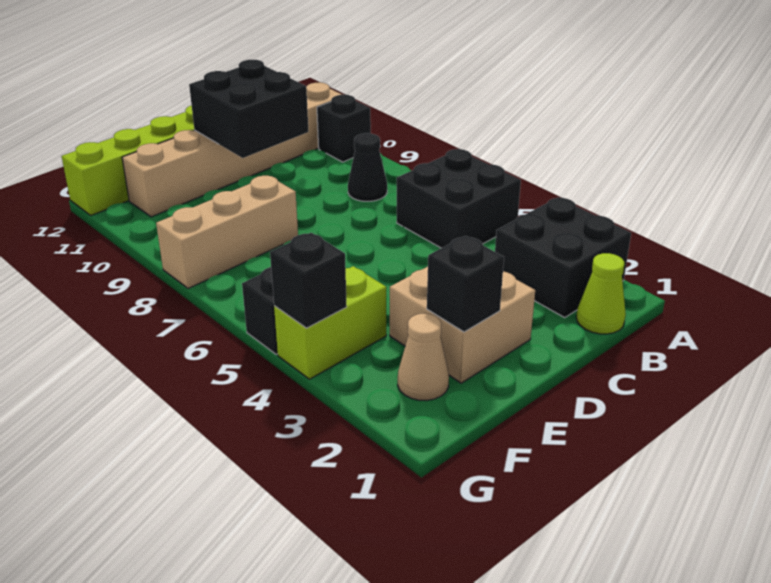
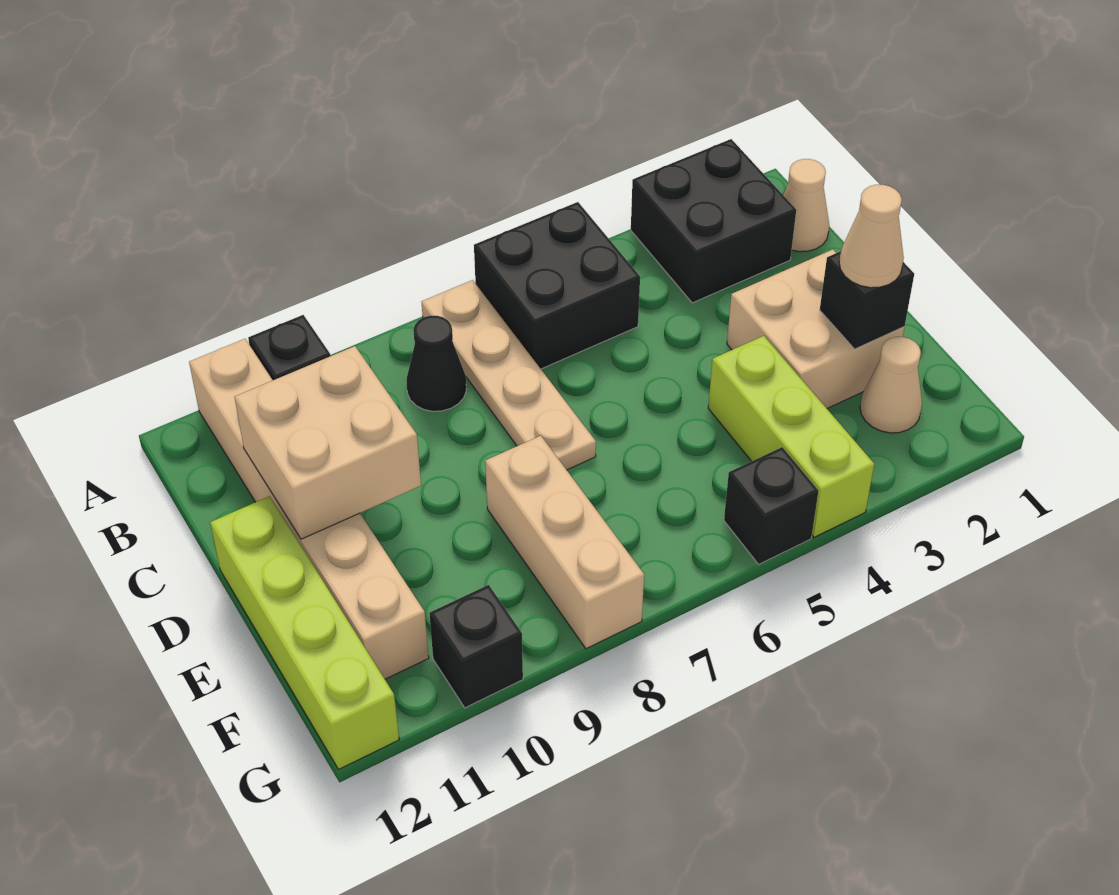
none -> tan plate A7:D7 level 1
lime cone B1 level 1 -> tan cone B1 level 1
black brick C10:D11 level 2 -> tan brick C10:D11 level 2
none -> tan cone E2 level 3
lime brick F4:G4 level 1 -> lime brick E4:G4 level 1
black brick G4 level 2 -> black brick G10 level 1

